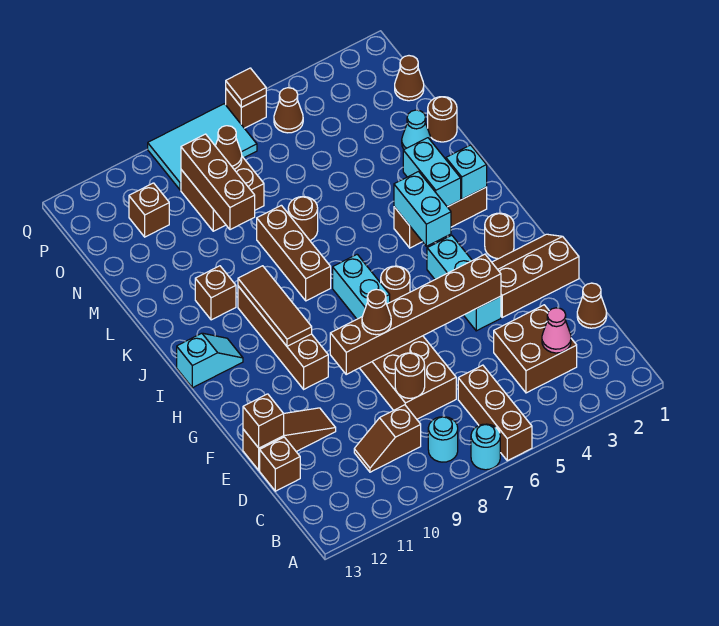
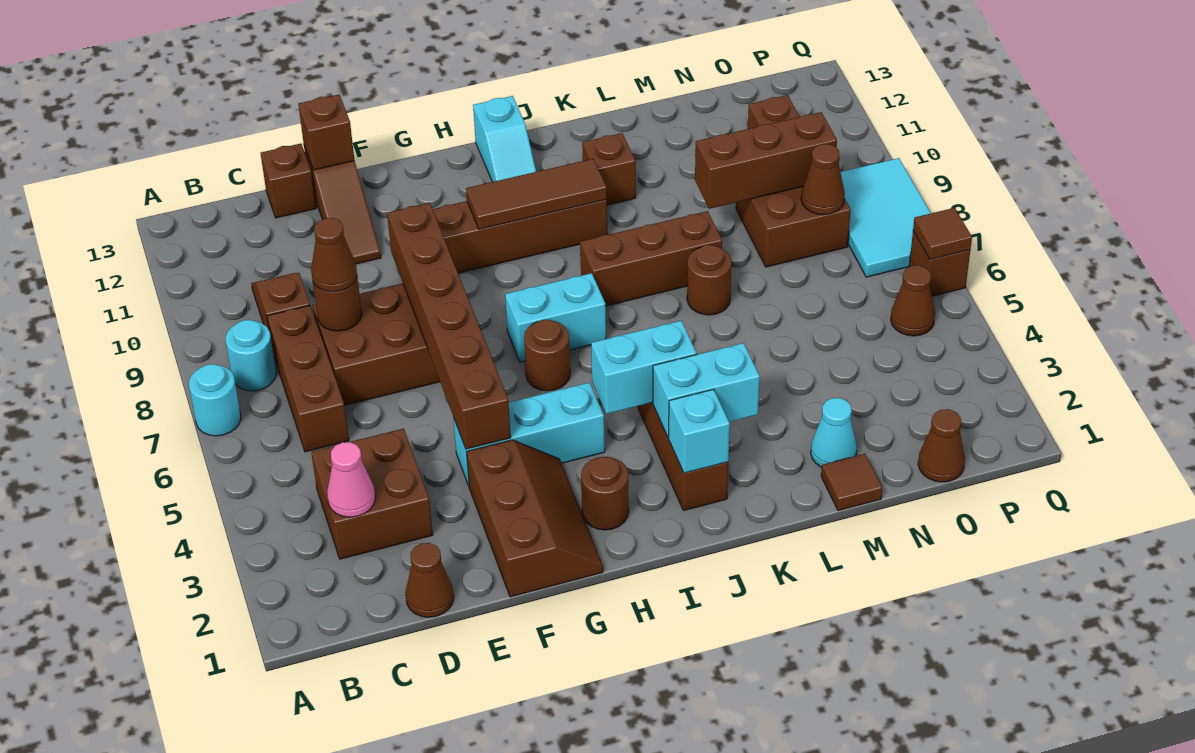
brown brick A6:C6 level 1 -> brown brick C6:C8 level 1
brown cone F8 level 3 -> brown cone D8 level 3
brown round brick M1 level 1 -> brown tile M1 level 1

